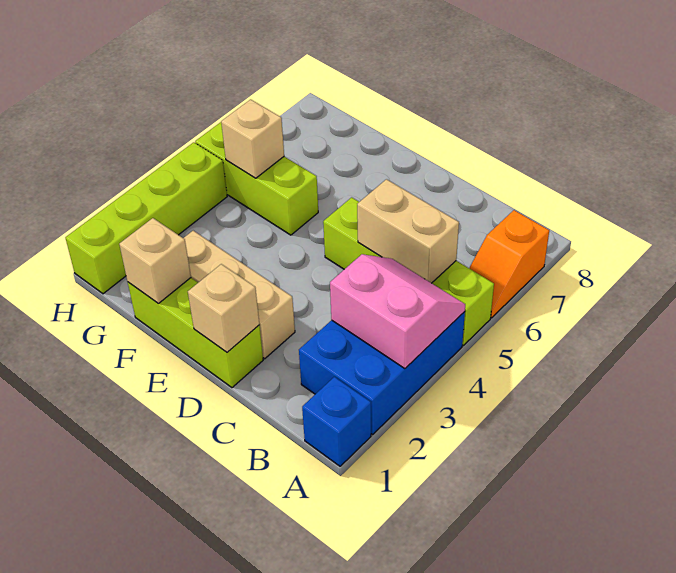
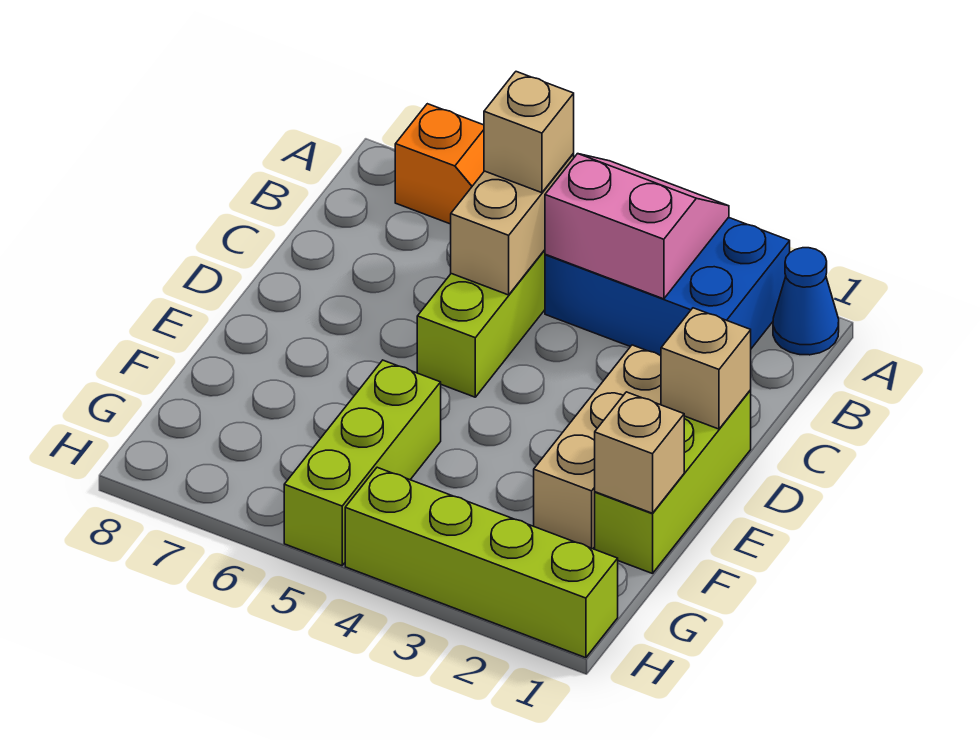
blue brick A1 level 1 -> blue cone A1 level 1
pink slope A3:B4 level 2 top 3 -> pink slope A3:B4 level 2 top B
tan brick G5 level 2 -> tan brick B5 level 3

